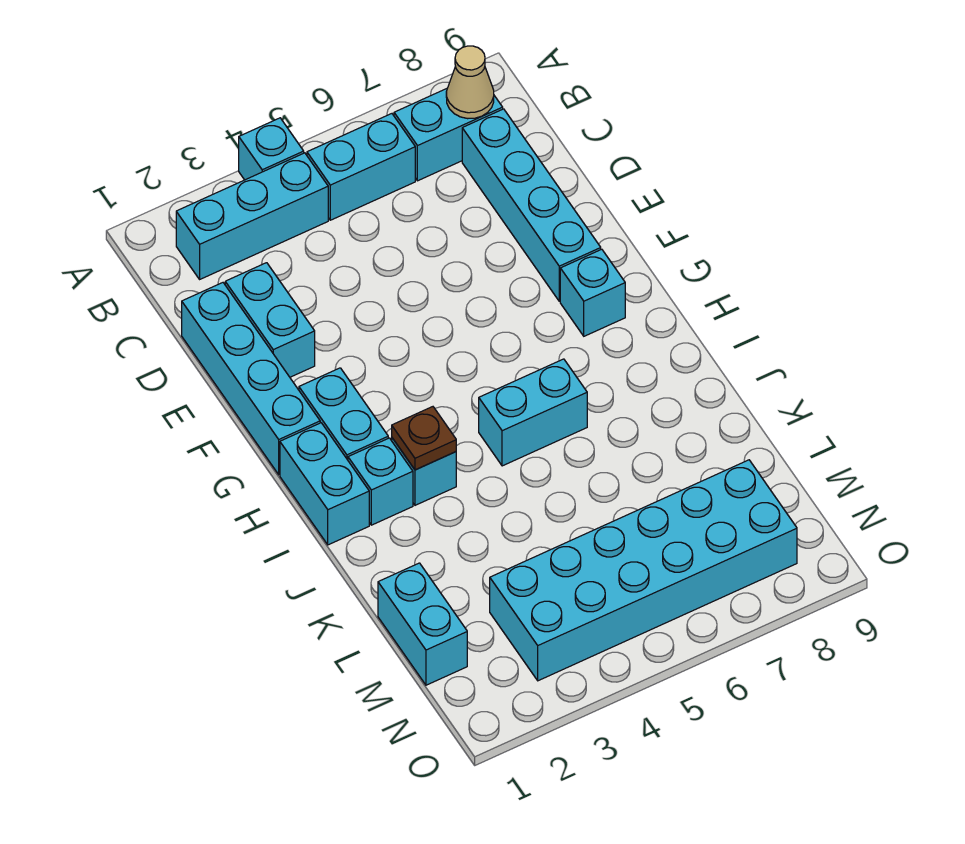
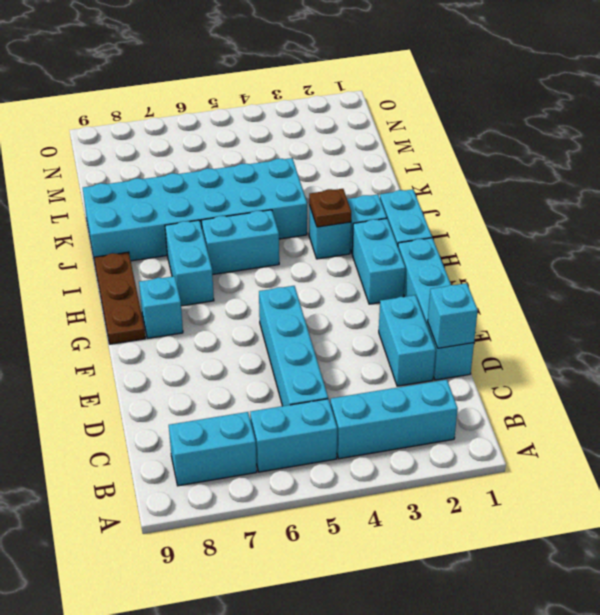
cyan brick A4 level 1 -> cyan brick D1 level 2
tan cone B8 level 2 -> none
cyan brick C8:F8 level 1 -> cyan brick C5:F5 level 1
none -> brown plate G9:I9 level 1
cyan brick L1:M1 level 1 -> cyan brick H7:I7 level 1
cyan brick M3:N8 level 1 -> cyan brick J4:K9 level 1

